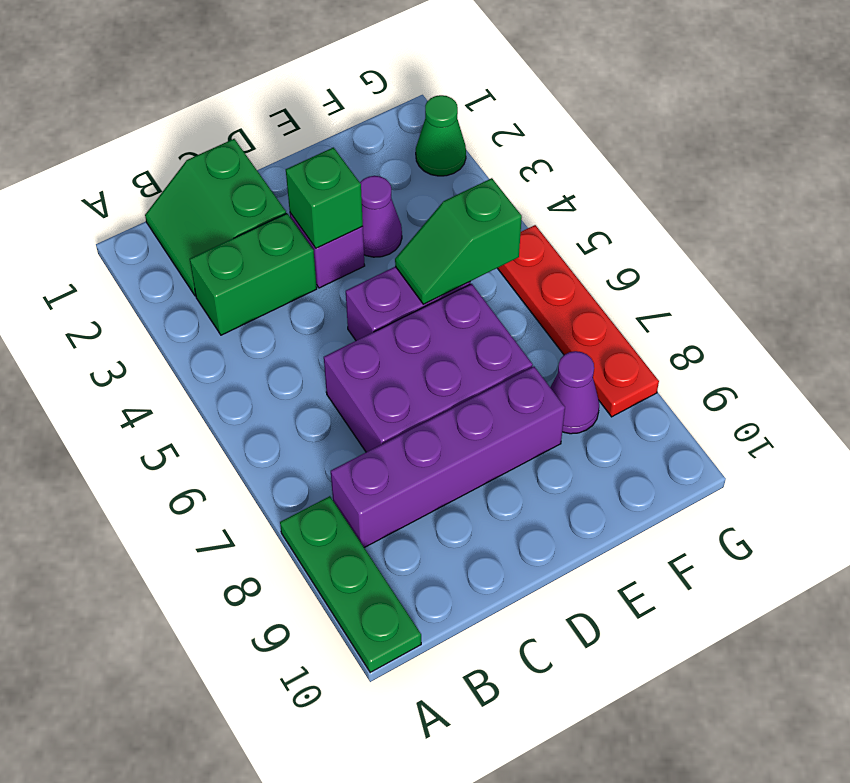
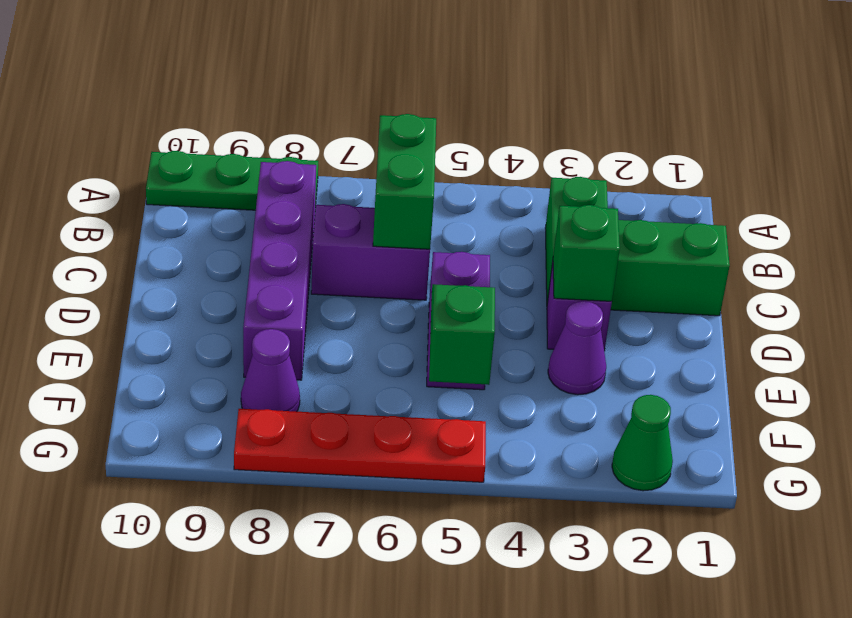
none -> green brick B6:C6 level 2
purple brick C6:E7 level 1 -> purple brick C6:C7 level 1

